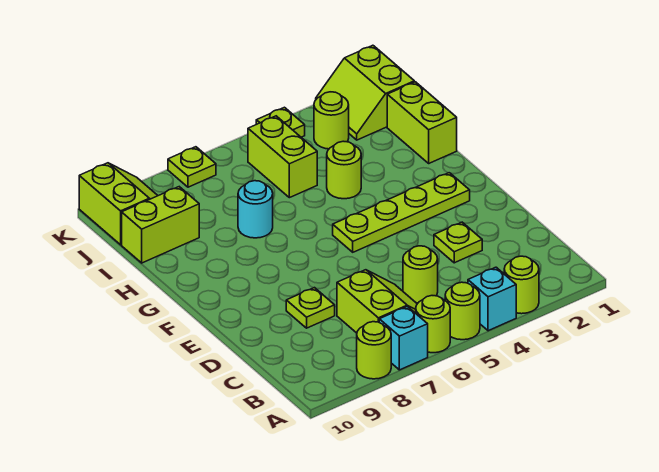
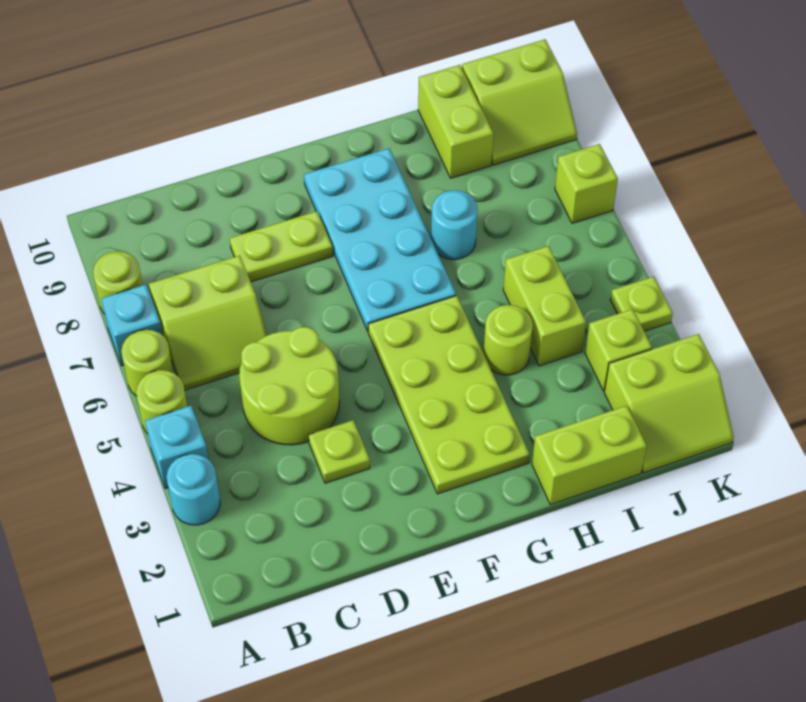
lime round brick A3 level 1 -> cyan round brick A3 level 1
lime round brick C5 level 1 -> lime round brick C4:D5 level 1
lime plate D8 level 1 -> lime plate D8:E8 level 1
lime plate F2:F5 level 1 -> lime plate F2:G5 level 1
none -> cyan plate F6:G9 level 1
lime brick I5:J5 level 1 -> lime brick I4:I5 level 1
lime slope J1:K2 level 1 top 1 -> lime slope J1:K2 level 1 top 2
lime round brick J3 level 1 -> lime brick J3 level 1
lime plate K7 level 1 -> lime brick K7 level 1

